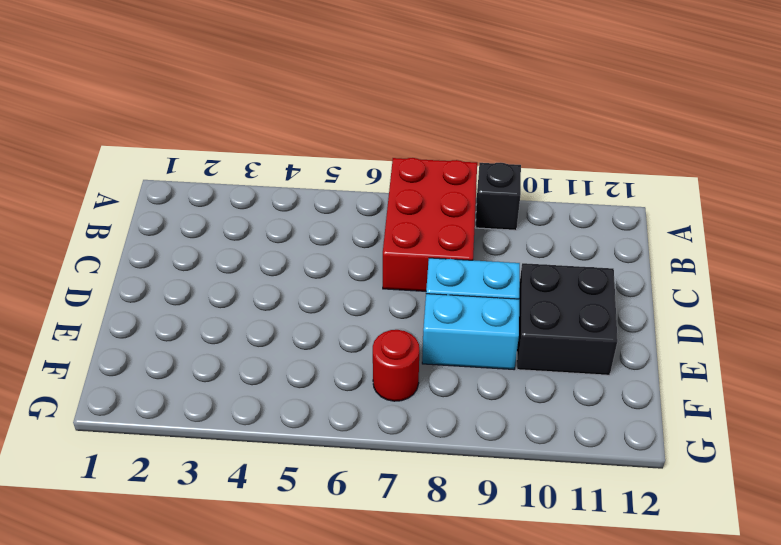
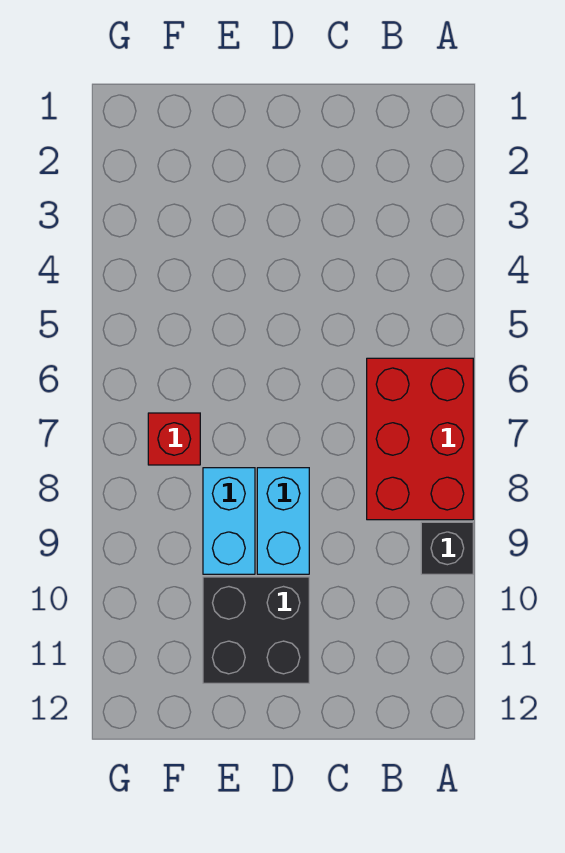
red brick A7:C8 level 1 -> red brick A6:B8 level 1
red round brick F7 level 1 -> red brick F7 level 1

